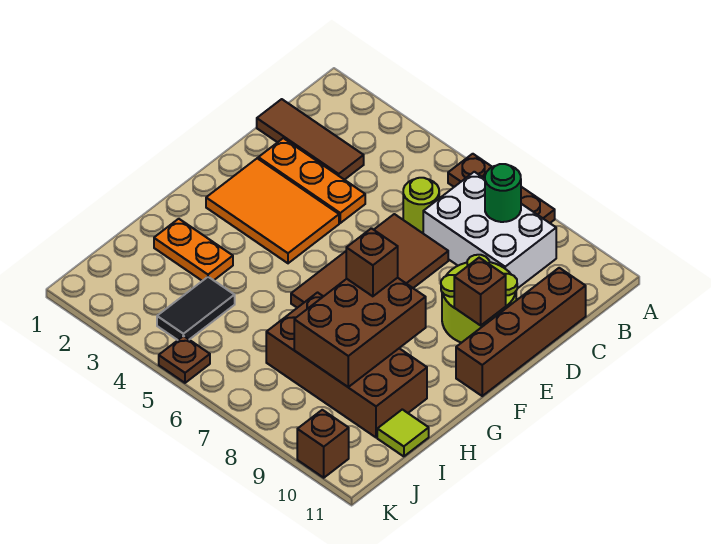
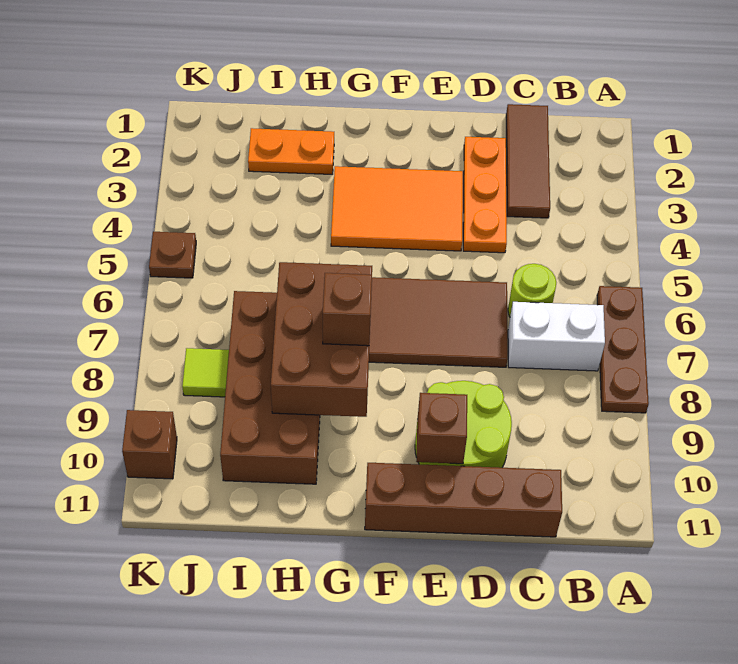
white brick B7:C9 level 1 -> white brick B7:C7 level 1
green round brick B8 level 2 -> none
orange tile E2:F4 level 1 -> orange tile E3:G4 level 1
brown brick G8:I9 level 2 -> brown brick G7:H9 level 2
orange plate H2:H3 level 1 -> orange plate H2:I2 level 1
black tile I4:J4 level 1 -> none
lime tile I11 level 1 -> lime tile J8 level 1

